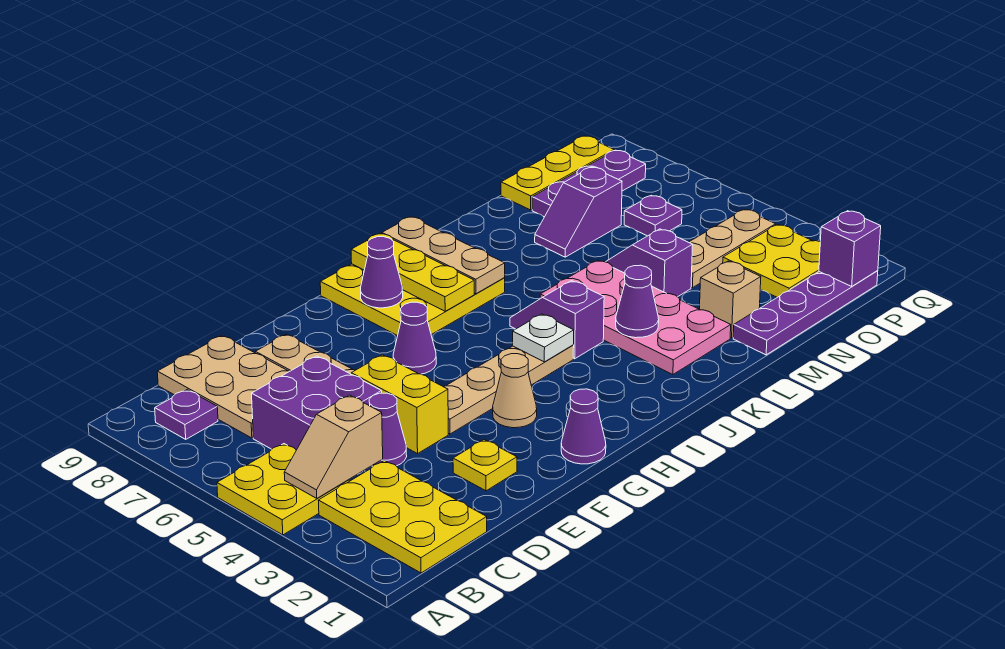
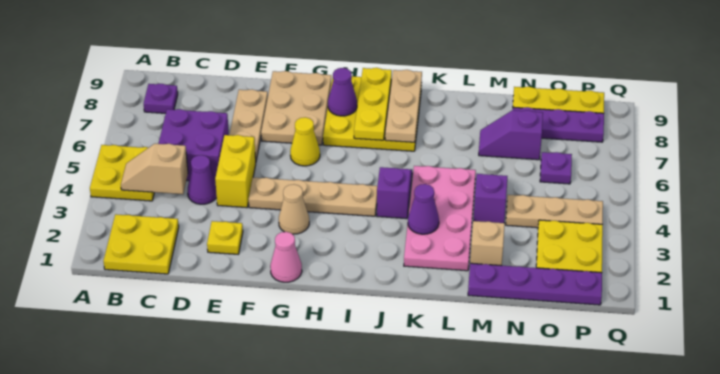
yellow plate B1:C3 level 1 -> yellow plate B1:C2 level 1
tan plate C7:D9 level 1 -> tan plate F7:G9 level 1
purple cone G1 level 1 -> pink cone G1 level 1
purple cone G6 level 1 -> yellow cone G6 level 1
white plate I4 level 2 -> none
purple brick P1 level 2 -> none

